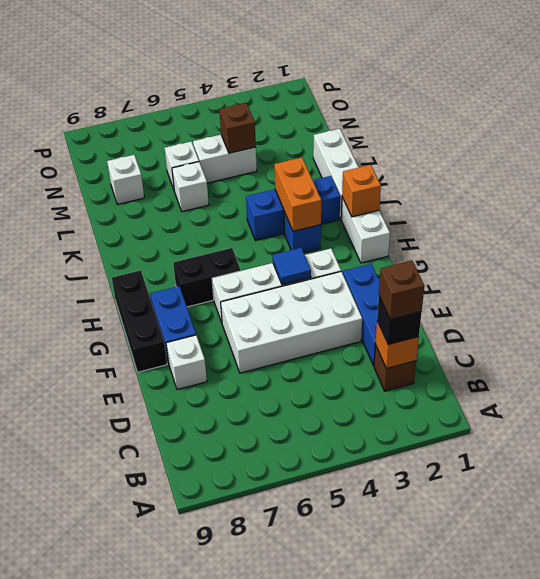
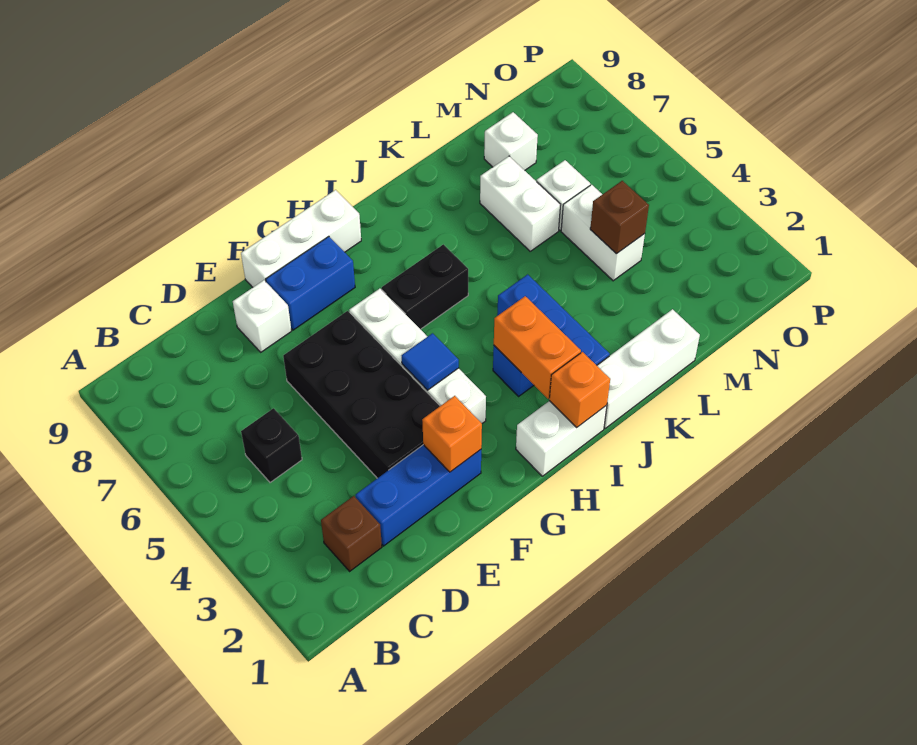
orange brick C2 level 2 -> orange brick F2 level 2
black brick C2 level 3 -> black brick C5 level 1
brown brick C2 level 4 -> none
white brick E3:F6 level 1 -> black brick E3:F6 level 1
black brick F9:H9 level 1 -> white brick F9:H9 level 1
black brick H6:H7 level 1 -> black brick H6:I6 level 1
orange brick I3:J3 level 2 -> orange brick I2:I3 level 2
white brick L6 level 1 -> white brick L6:L7 level 1

